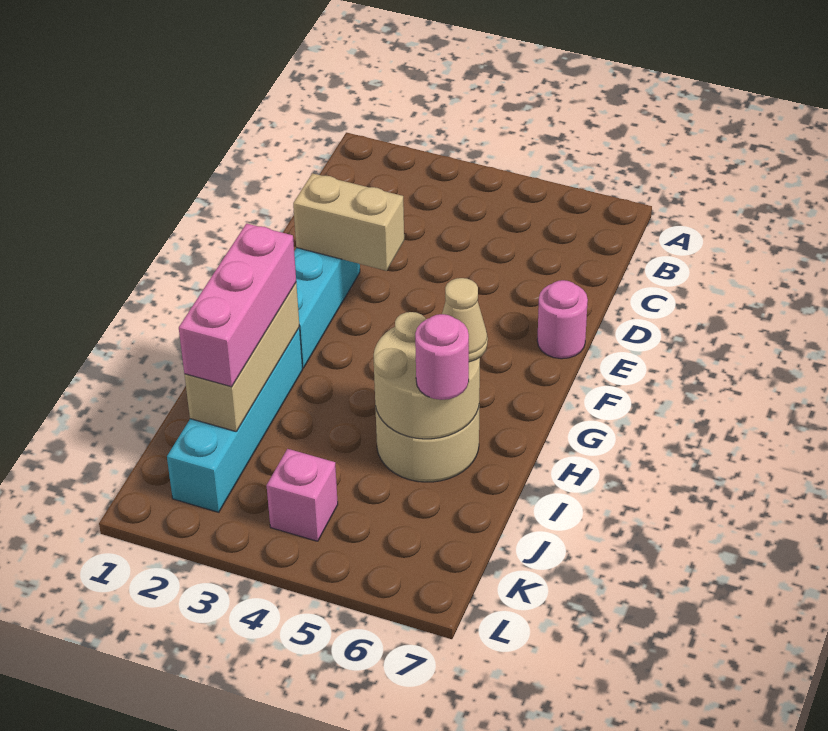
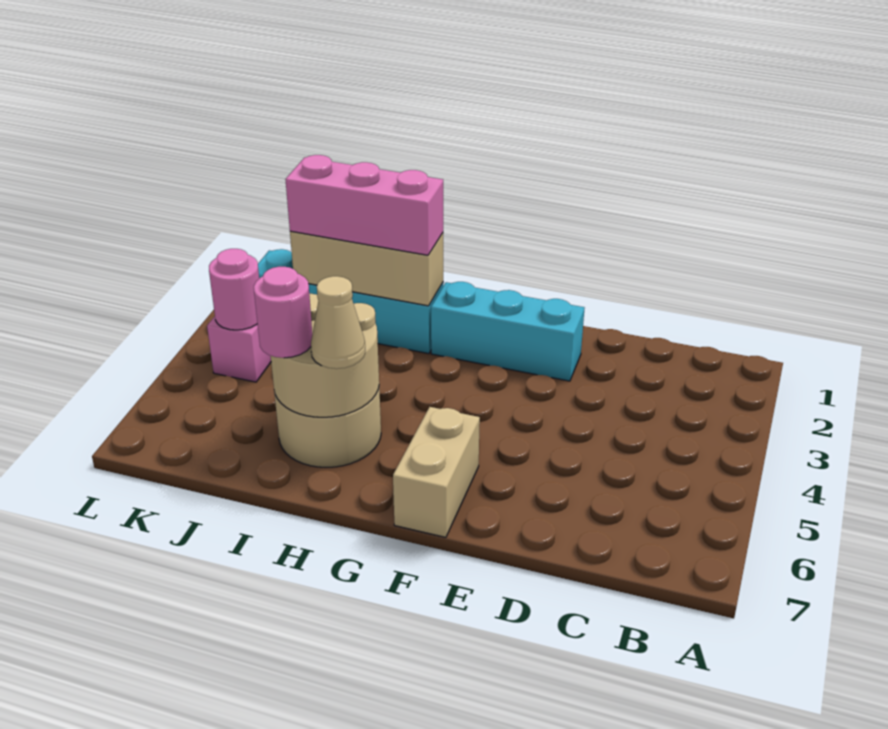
tan brick E2:E3 level 2 -> tan brick F6:F7 level 1
pink round brick E7 level 1 -> pink round brick K4 level 2

